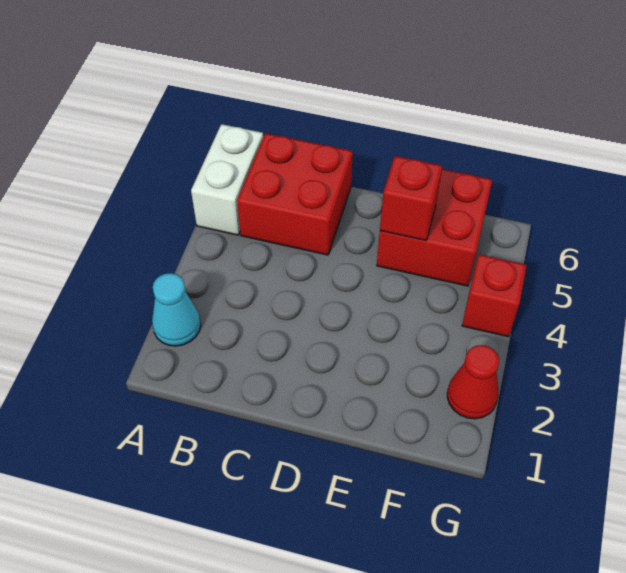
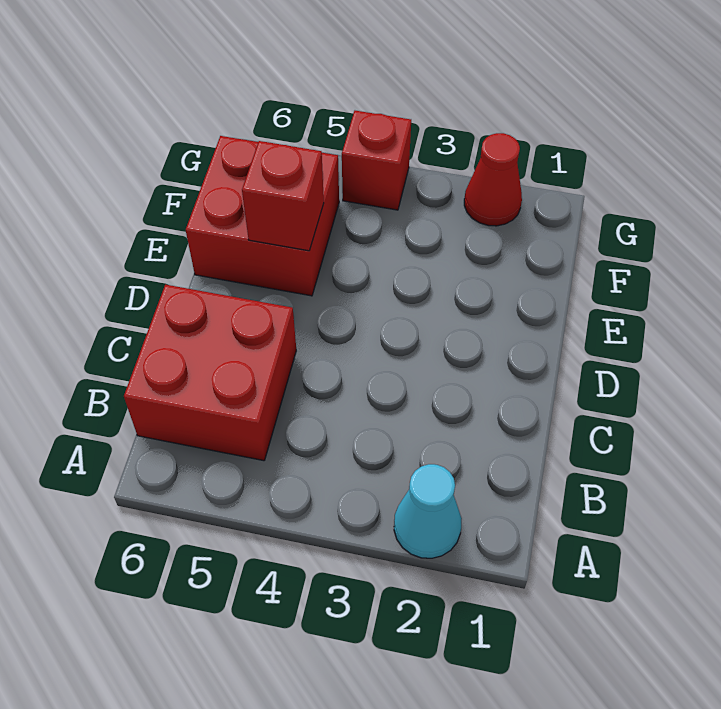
white brick A5:A6 level 1 -> none

